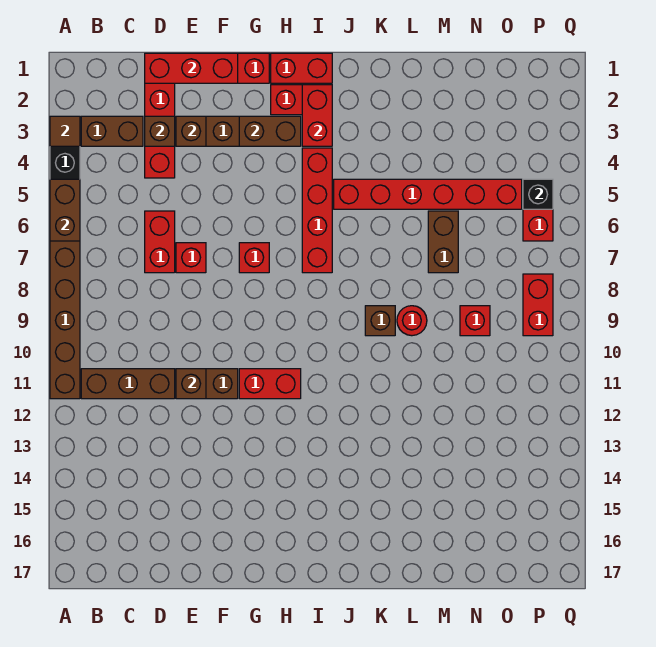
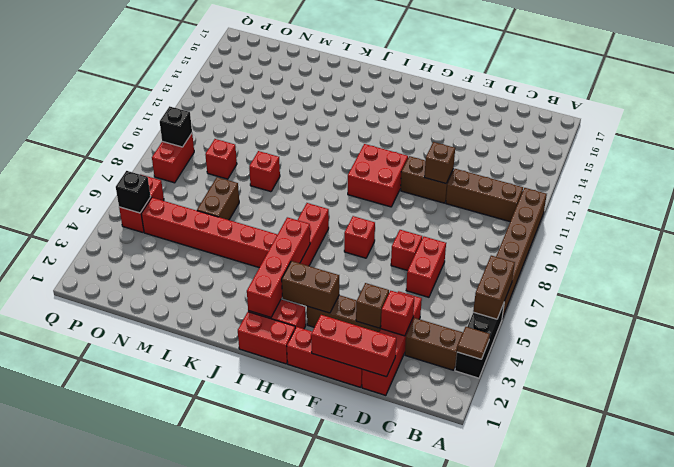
brown brick D3 level 2 -> red brick D3 level 2
red brick G11:H11 level 1 -> red brick G10:H11 level 1
red brick I2:I3 level 2 -> red brick I2:I5 level 2
brown brick K9 level 1 -> none
red round brick L9 level 1 -> red brick L9 level 1
none -> black brick P9 level 2

